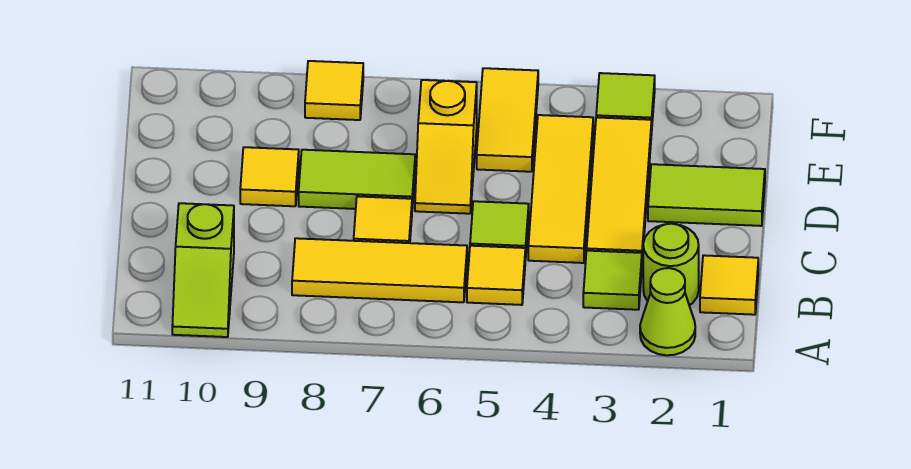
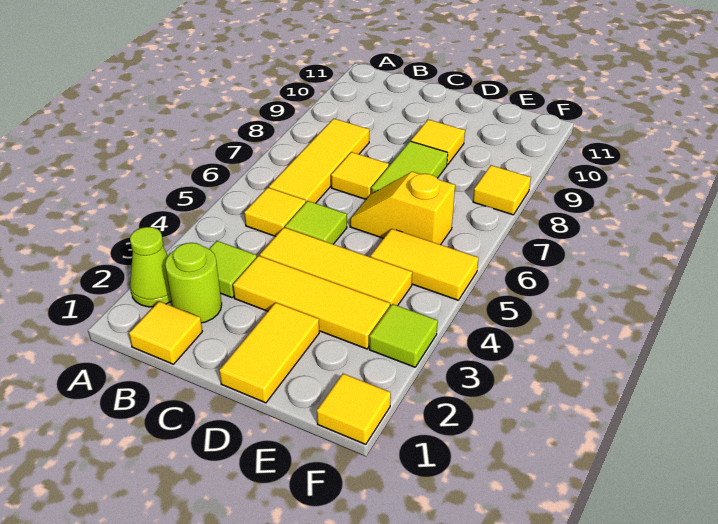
lime slope A10:B10 level 1 top B -> none
lime tile D1:D2 level 1 -> yellow tile D1:D2 level 1
none -> yellow tile F1 level 1

